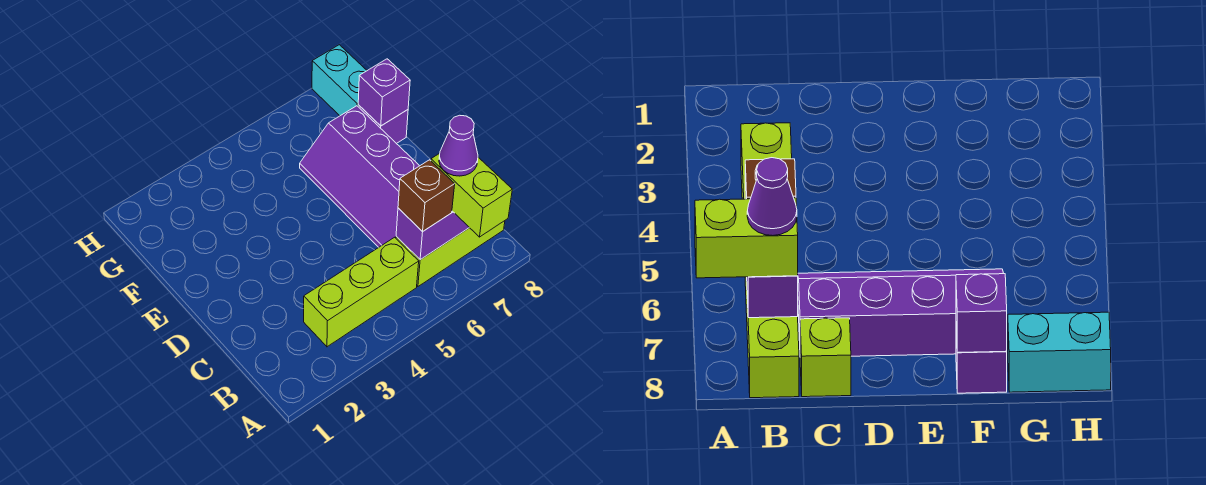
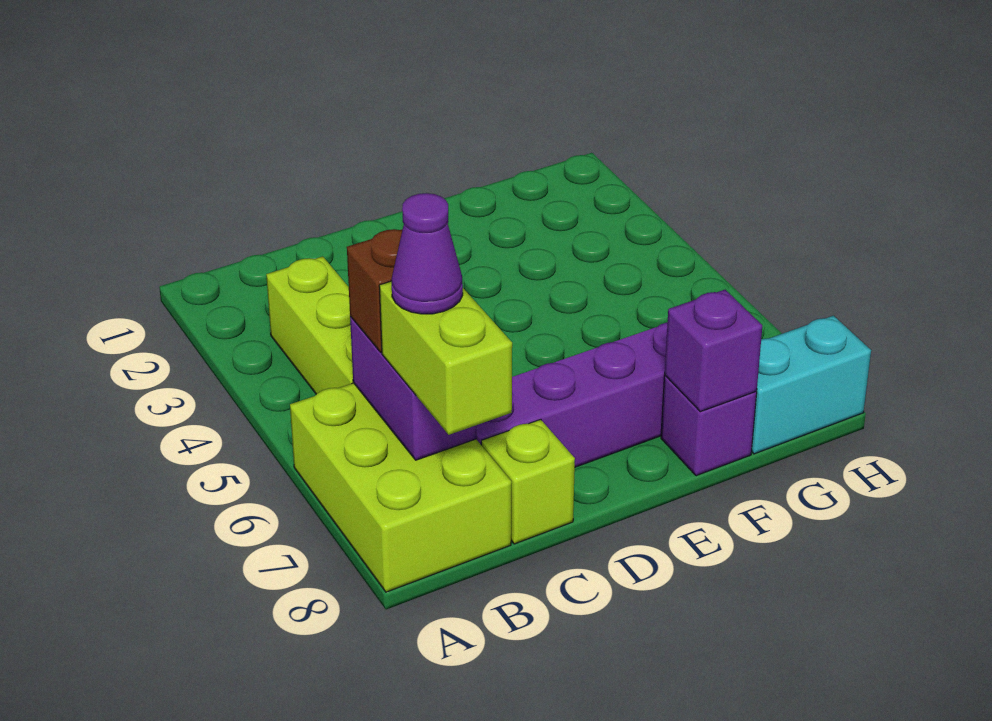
lime brick A7:B7 level 3 -> lime brick B7:B8 level 3
lime brick B6:B8 level 1 -> lime brick A6:B8 level 1

